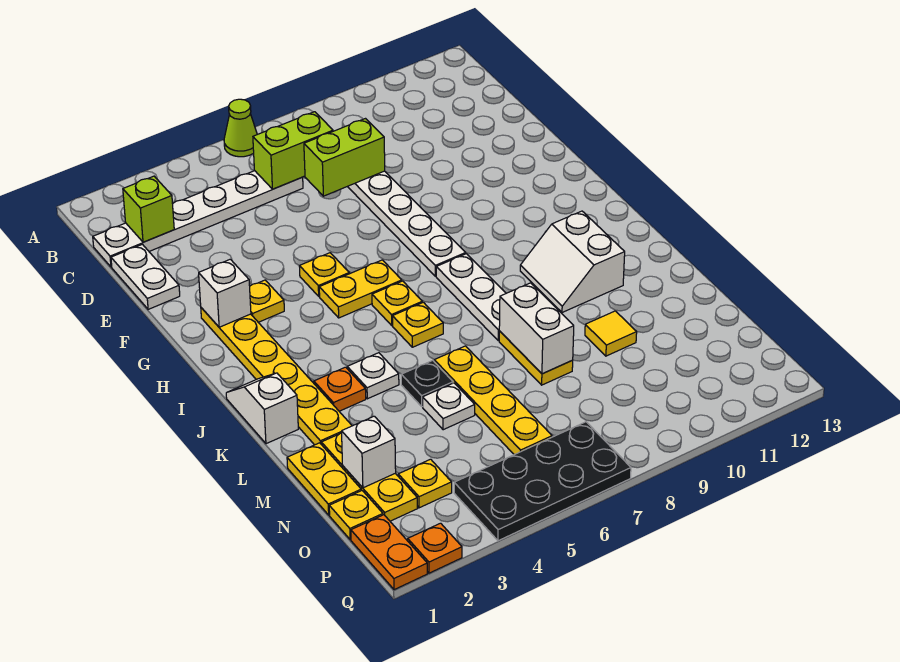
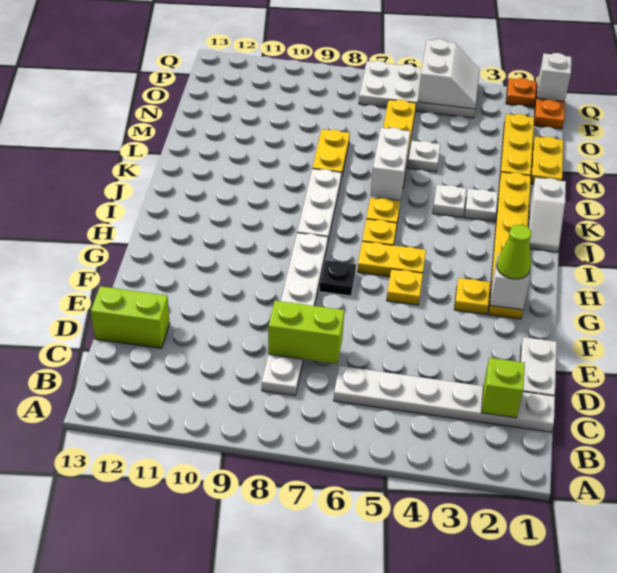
lime cone A6 level 1 -> lime cone G2 level 3
lime brick C6:C7 level 2 -> lime brick D12:D13 level 1
white slope J10:K11 level 1 top 11 -> white slope P4:Q5 level 2 top 5
orange plate K3 level 1 -> white plate K3 level 1
black plate L5 level 1 -> black plate G7 level 1
white brick L8:M8 level 2 -> white brick K6:L6 level 2
yellow tile M10 level 1 -> none
white brick N2 level 2 -> white brick Q1 level 2
yellow plate O1 level 1 -> none
yellow plate O3 level 1 -> none
black plate P4:Q7 level 1 -> white plate P4:Q7 level 1

